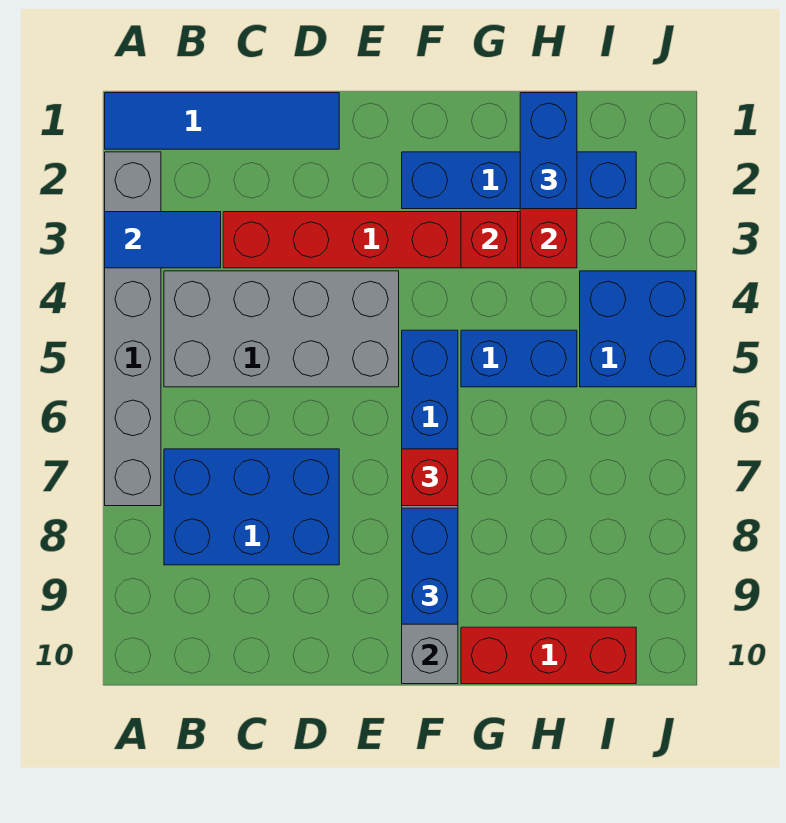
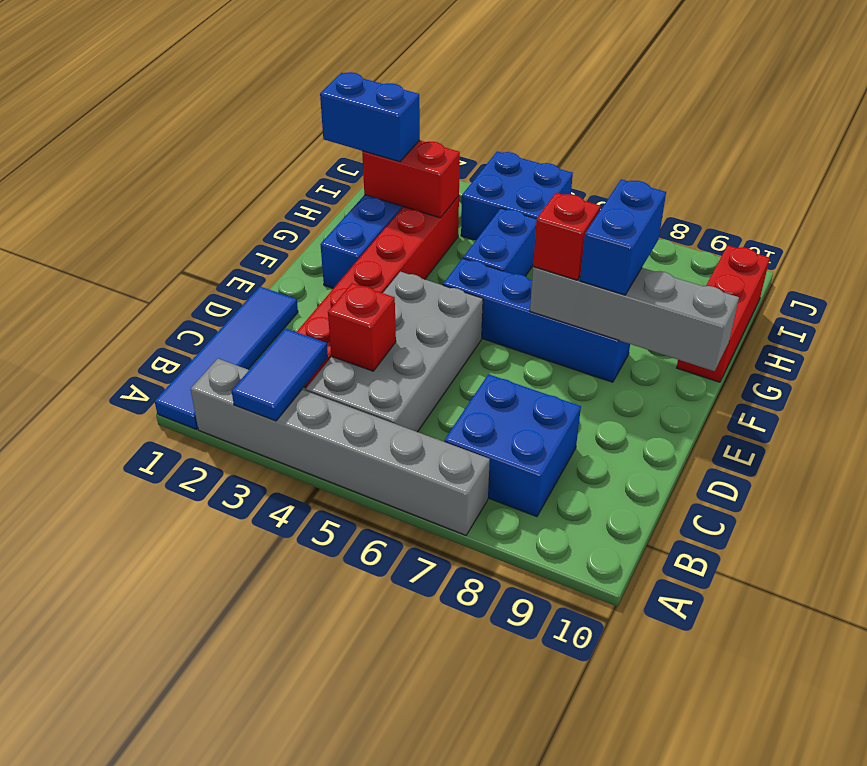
blue brick B7:D8 level 1 -> blue brick B7:C8 level 1
blue brick F8:F9 level 3 -> blue brick F8:G8 level 3
red brick G3 level 2 -> red brick C4 level 2

